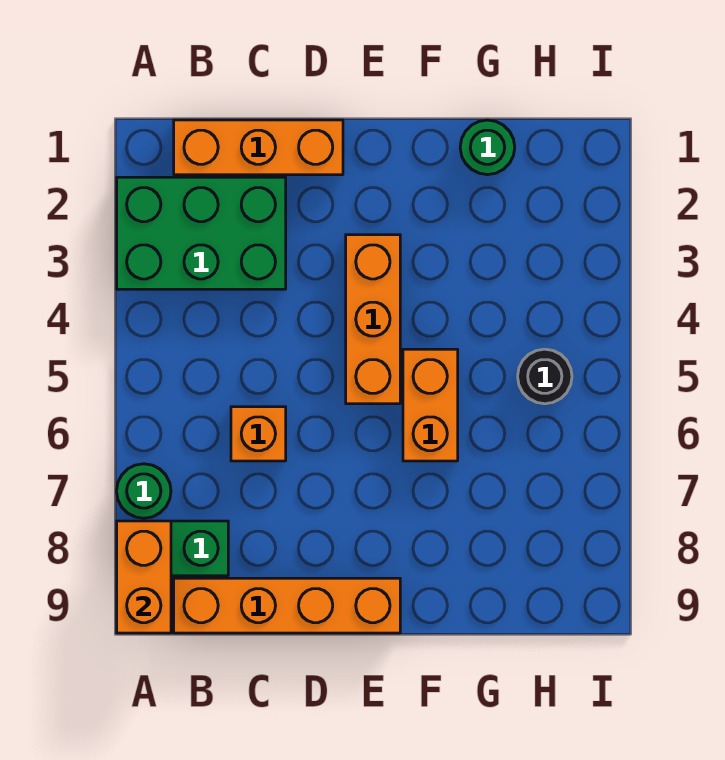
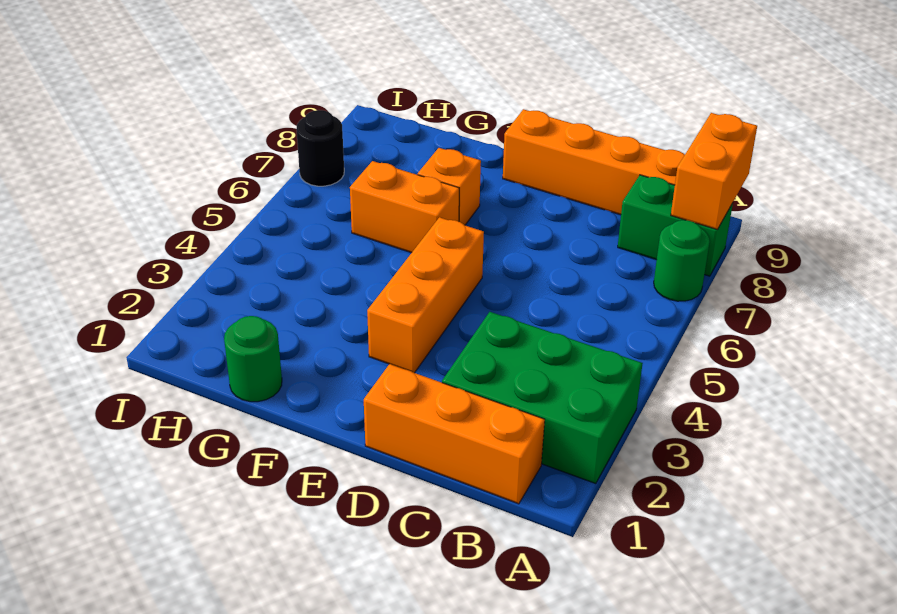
orange brick C6 level 1 -> orange brick F7 level 1
orange brick F5:F6 level 1 -> orange brick F6:G6 level 1
black round brick H5 level 1 -> black round brick I7 level 1

